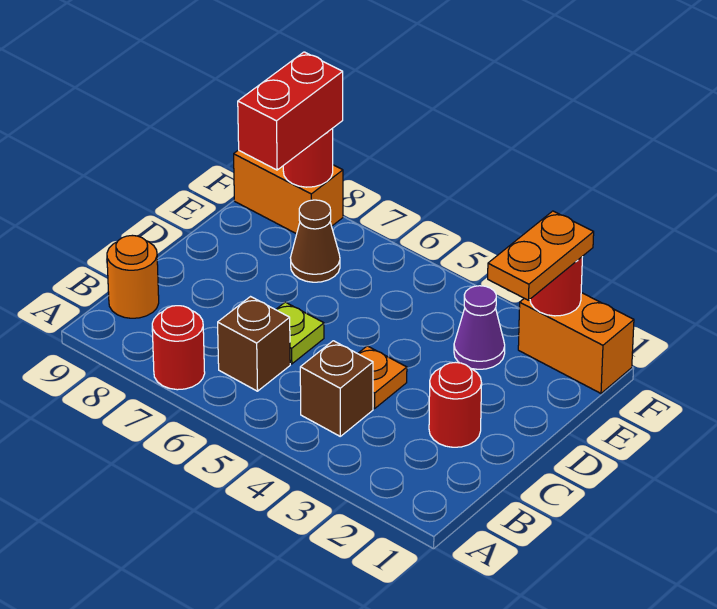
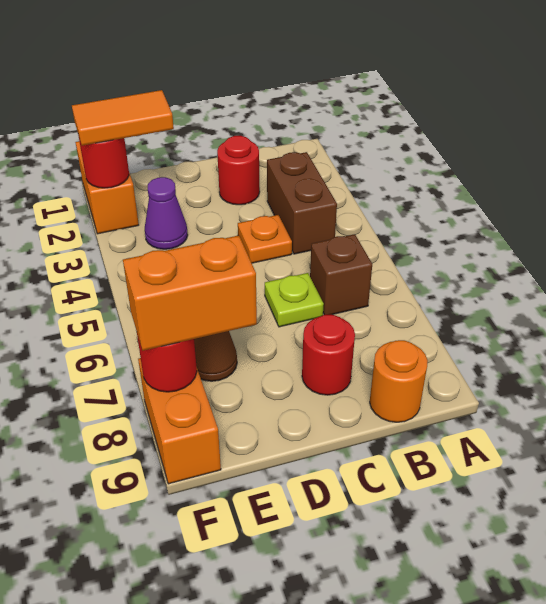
red round brick A7 level 1 -> red round brick C8 level 1
brown brick B4 level 1 -> brown brick B3:B4 level 1
orange plate E2:F2 level 3 -> orange tile E2:F2 level 3
red brick E8:F8 level 3 -> orange brick E8:F8 level 3

